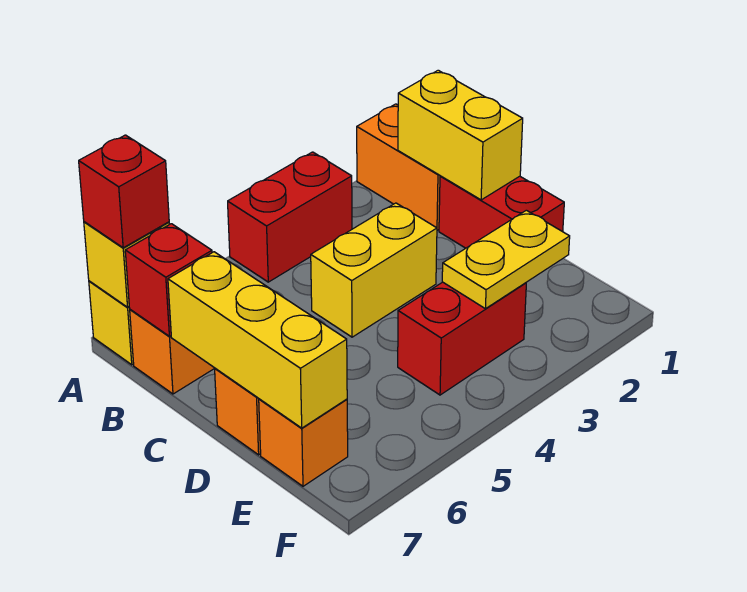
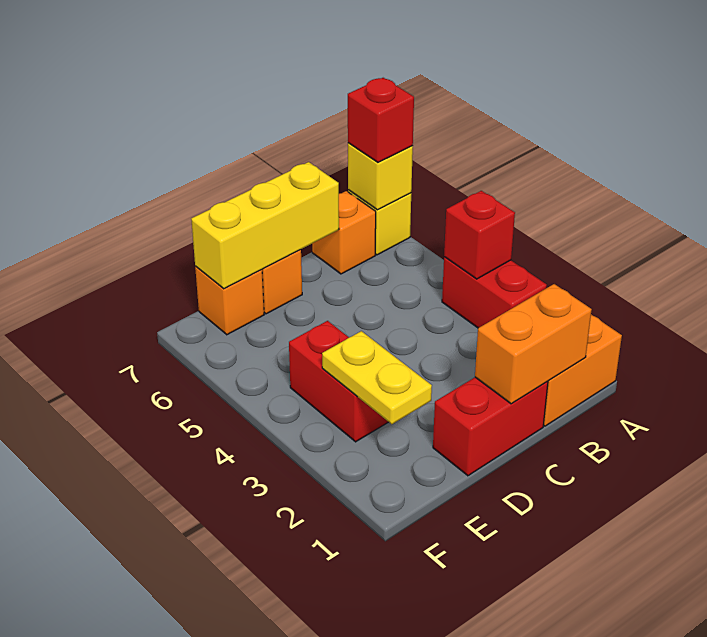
yellow brick B1:C1 level 2 -> orange brick B1:C1 level 2
red brick B7 level 2 -> red brick A4 level 2
yellow brick C3:C4 level 1 -> none

